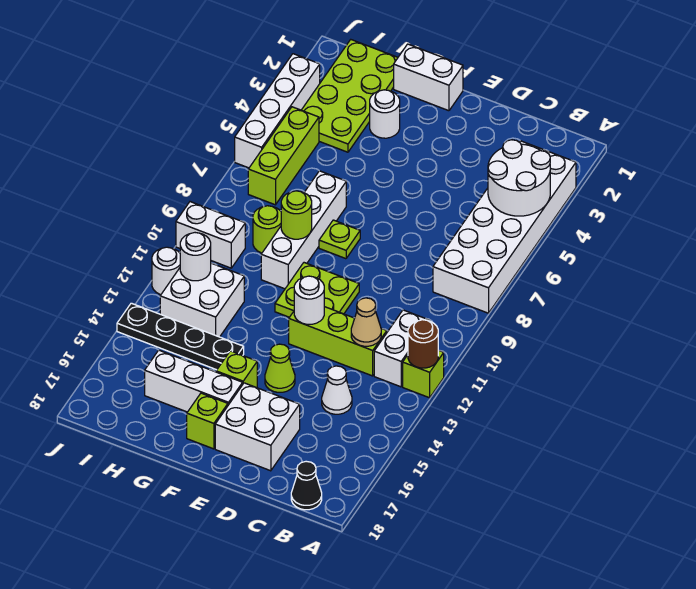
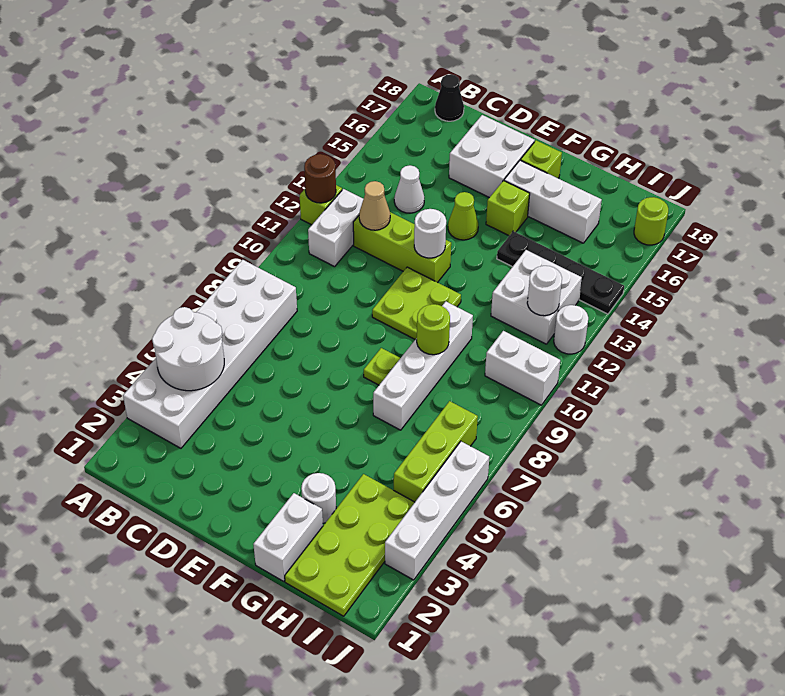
white brick F1:G1 level 1 -> white brick G1:G2 level 1
lime round brick H9 level 1 -> lime round brick J17 level 1

